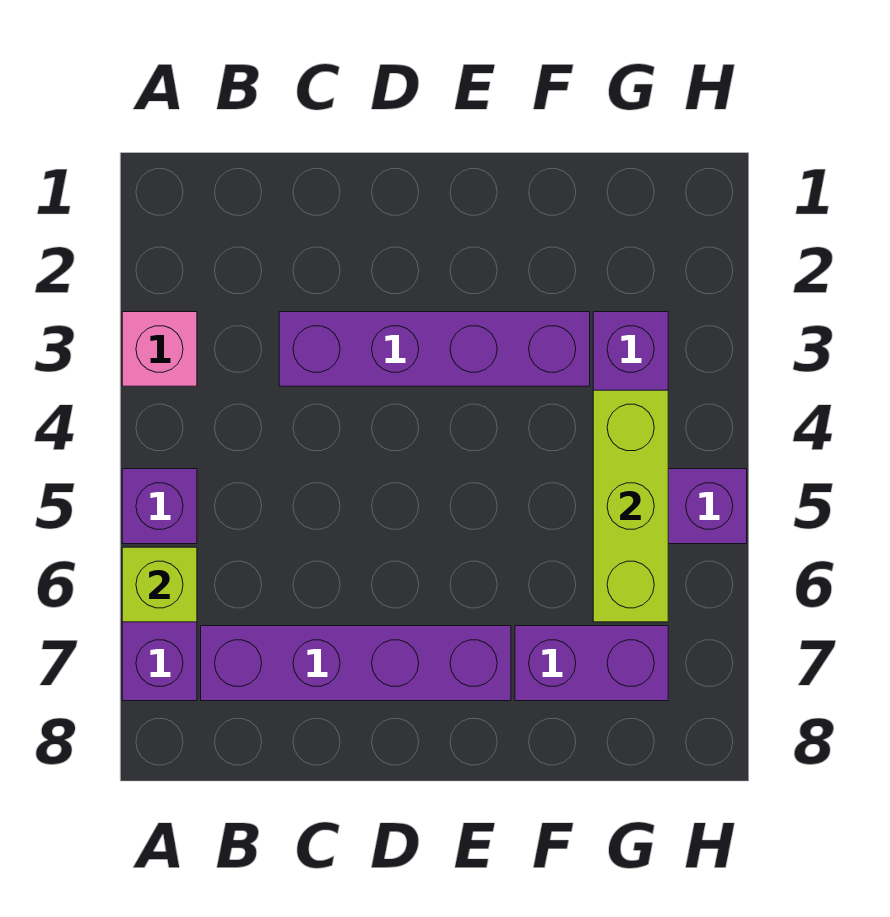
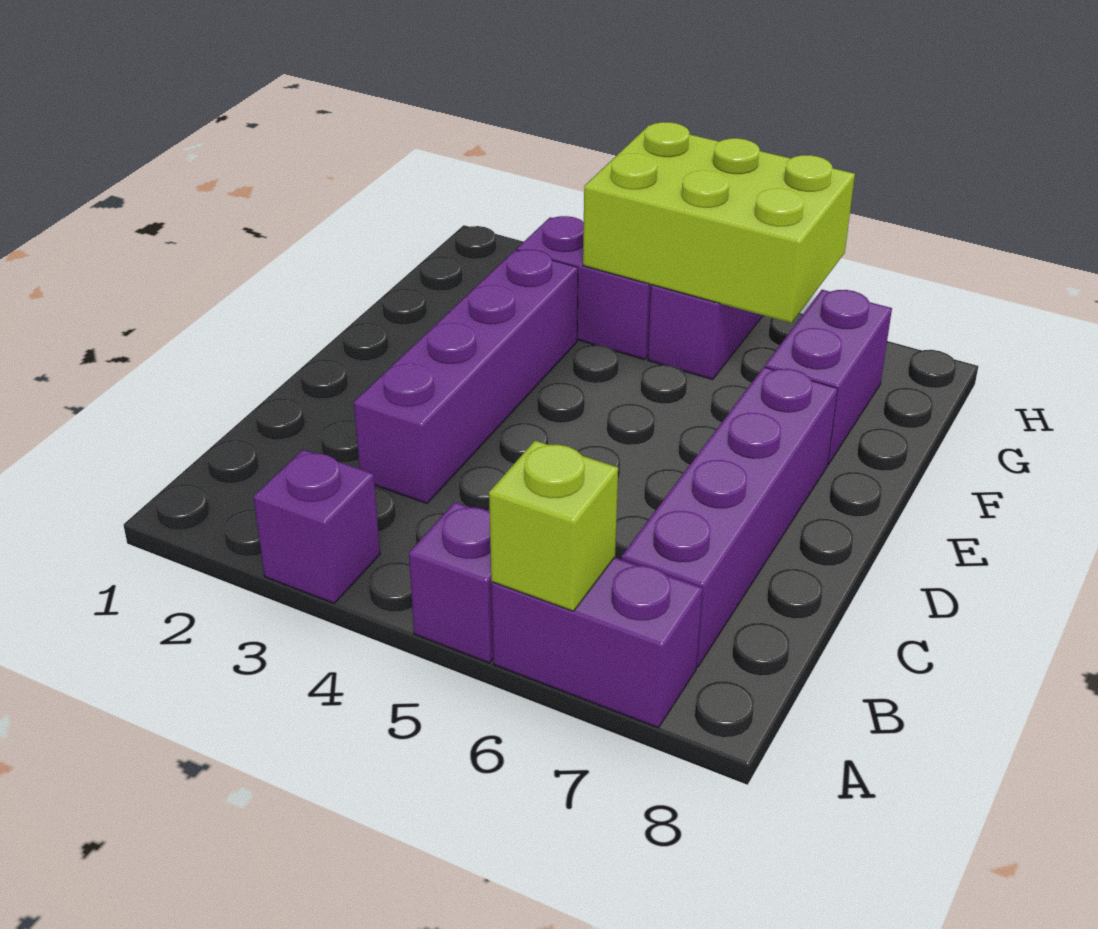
pink brick A3 level 1 -> purple brick A3 level 1
lime brick G4:G6 level 2 -> lime brick G4:H6 level 2

